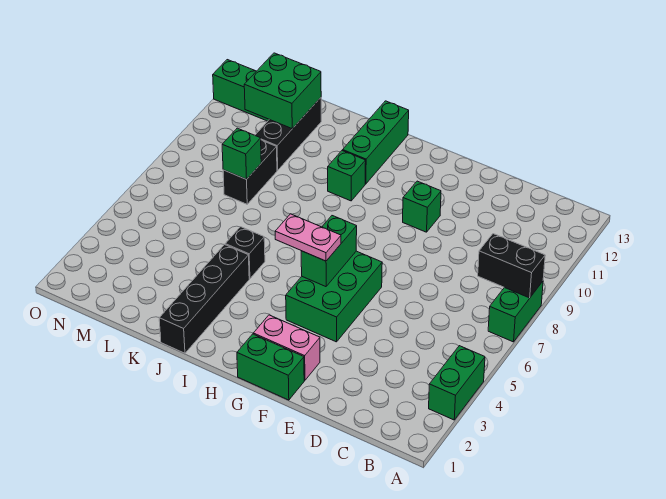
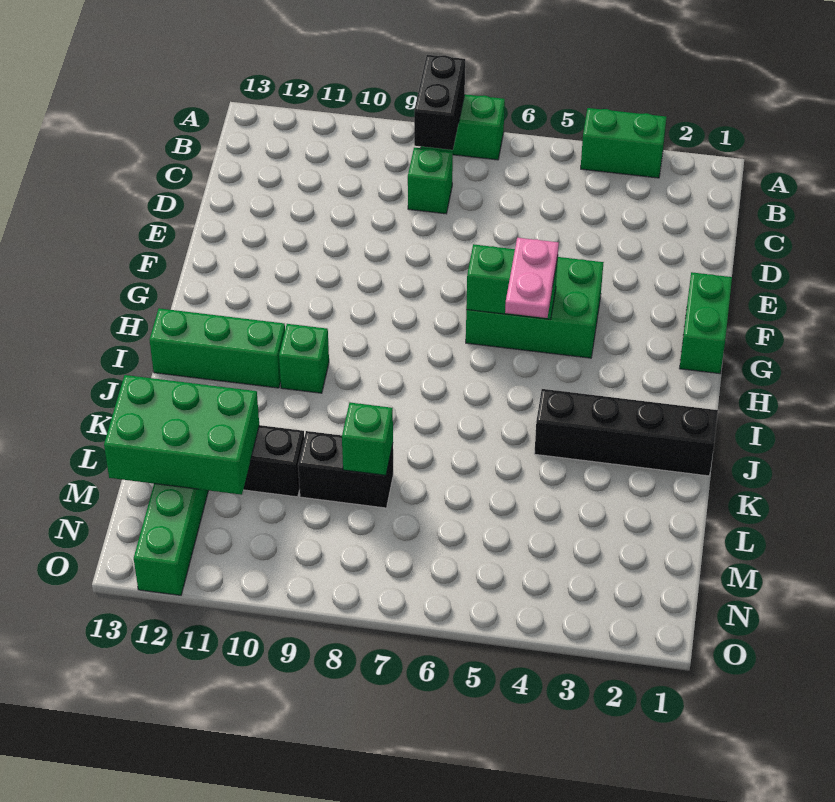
pink brick F2:G2 level 1 -> none
green brick F10 level 1 -> green brick C8 level 1
black brick J5 level 1 -> none
green brick L11:M12 level 2 -> green brick L11:M13 level 2

